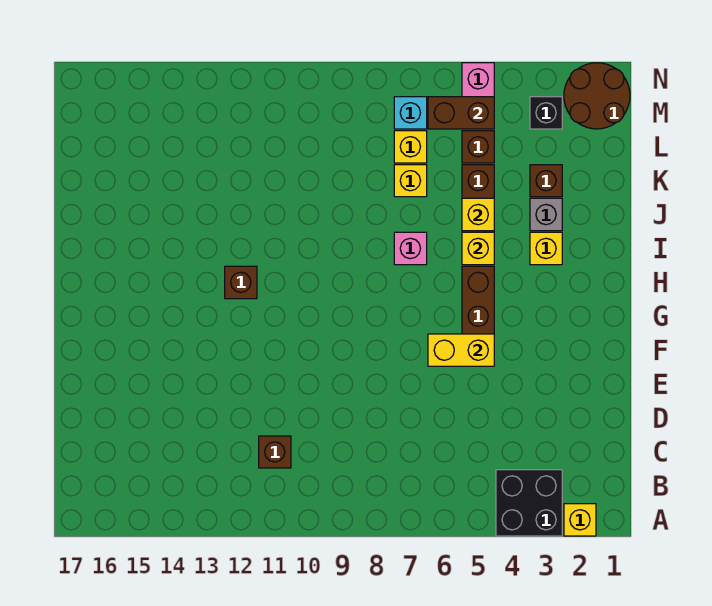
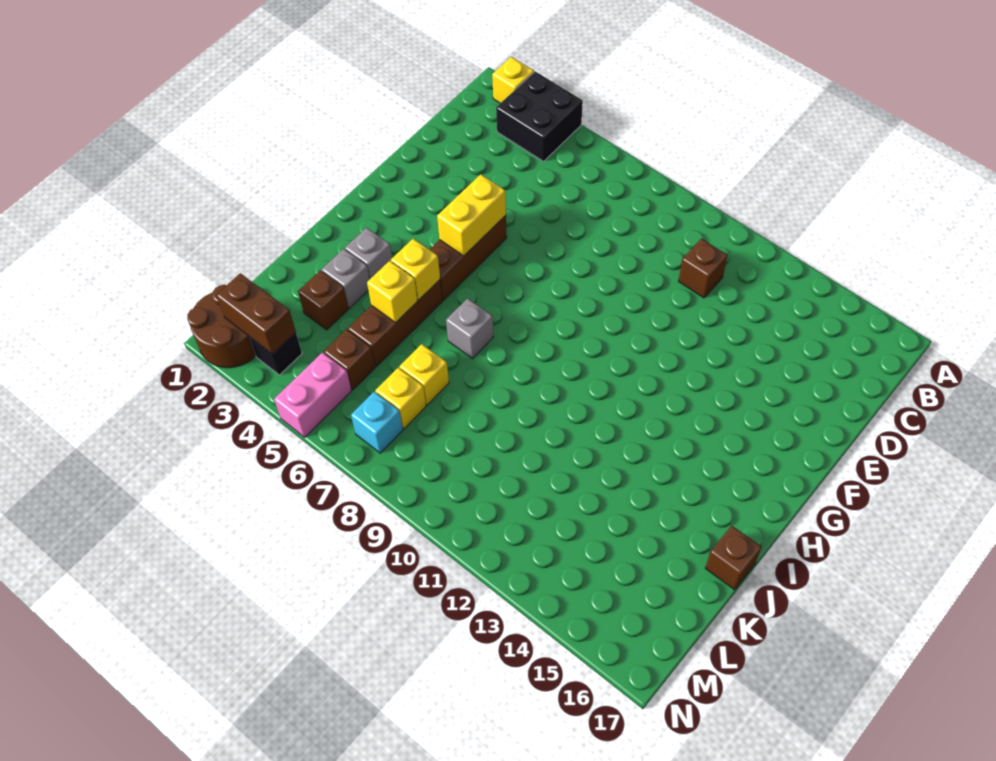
yellow brick F5:F6 level 2 -> yellow brick F5:G5 level 2
brown brick H12 level 1 -> brown brick J17 level 1
yellow brick I3 level 1 -> grey brick I3 level 1
pink brick I7 level 1 -> grey brick I7 level 1
brown brick M5:M6 level 2 -> brown brick M2:M3 level 2

